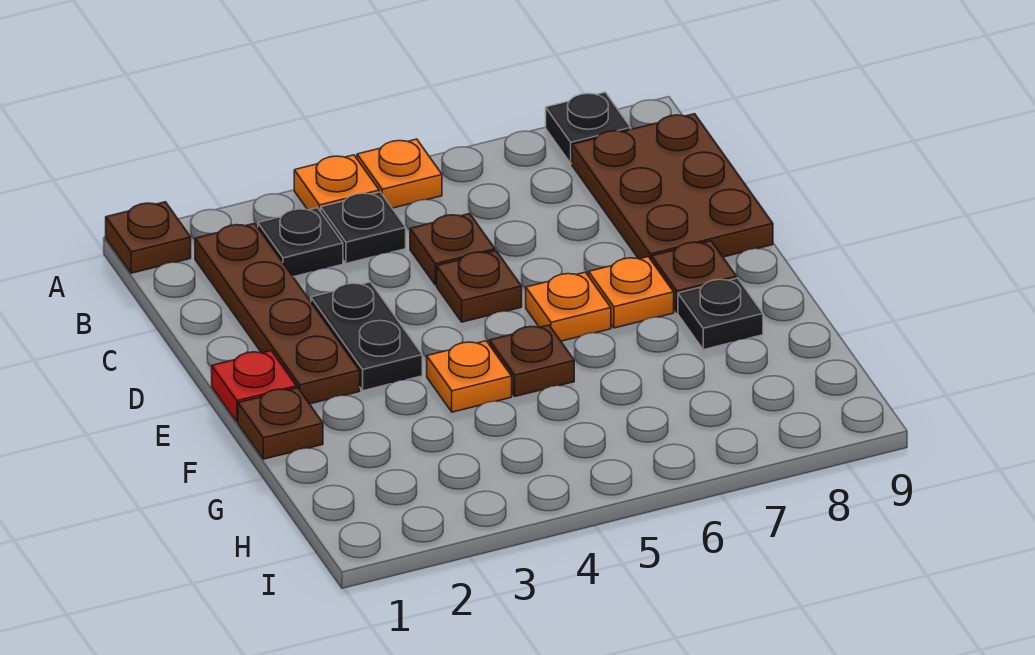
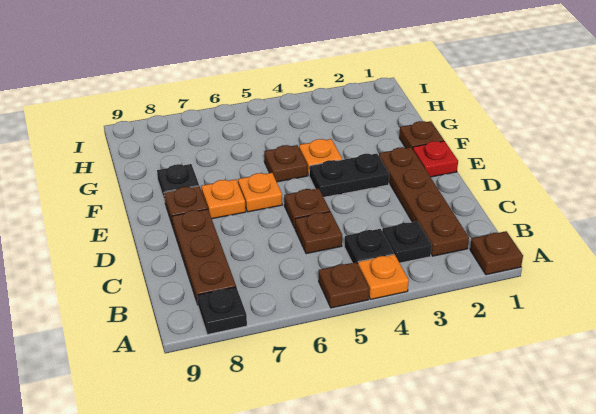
orange plate A5 level 1 -> brown plate A5 level 1
brown plate B8:D9 level 1 -> brown plate B8:D8 level 1
black plate D3:E3 level 1 -> black plate E3:E4 level 1

